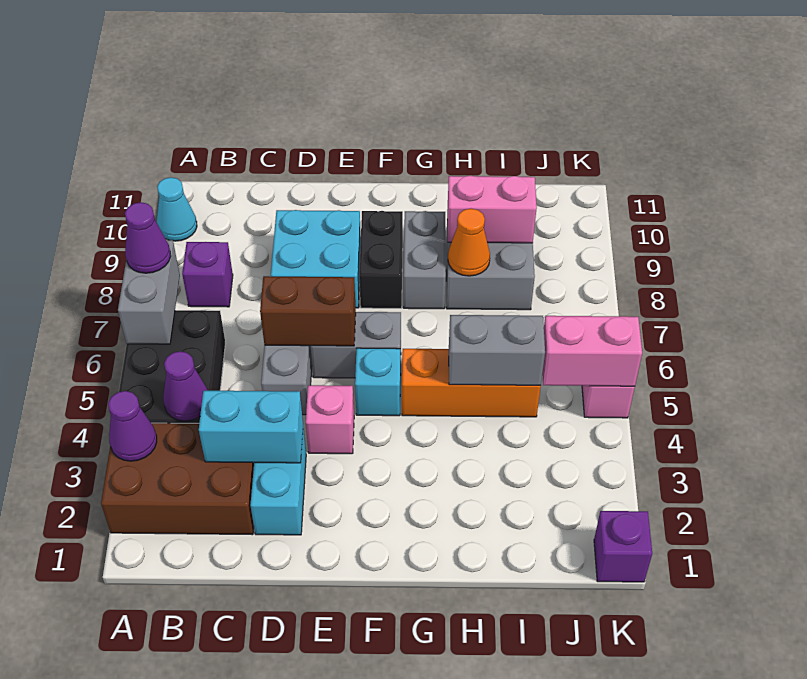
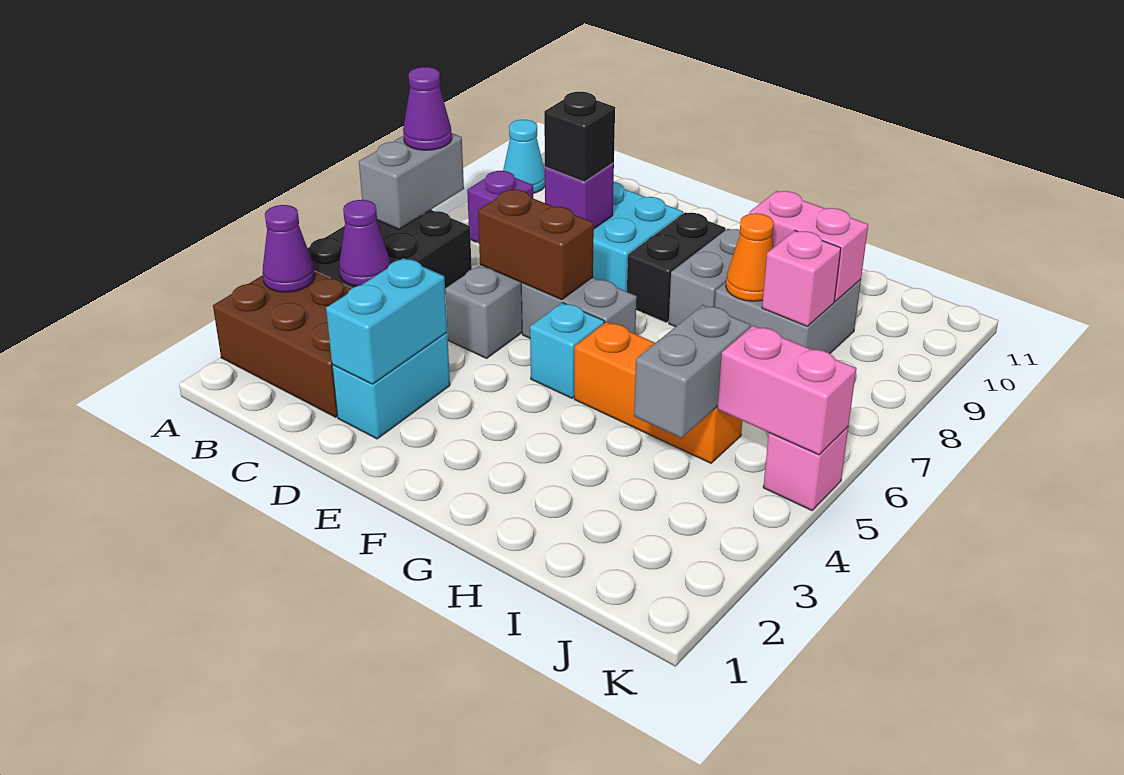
cyan brick C3:D3 level 2 -> cyan brick D2:D3 level 2
none -> black brick D8 level 3
pink brick E4 level 1 -> pink brick I8 level 2
grey brick H5:I5 level 2 -> grey brick I4:I5 level 2
purple brick K1 level 1 -> purple brick D8 level 2

